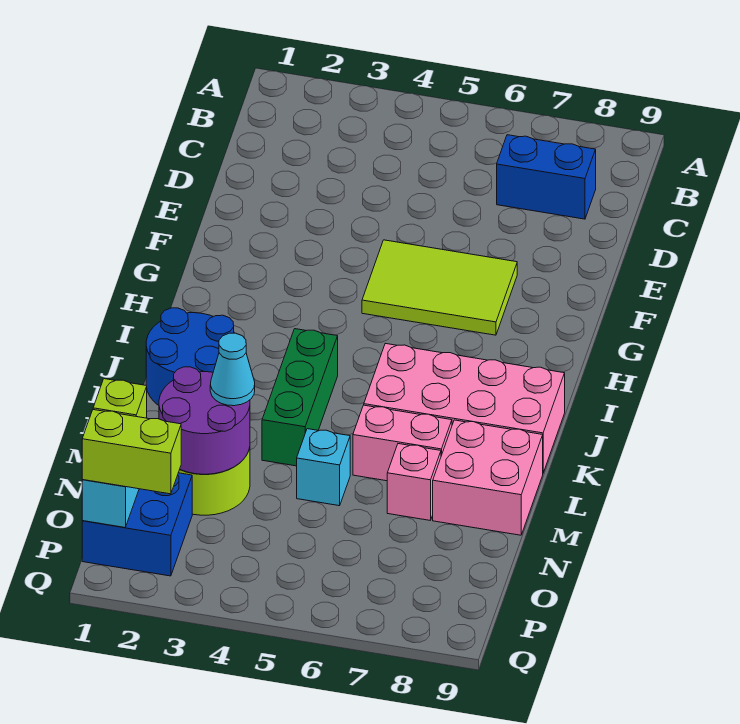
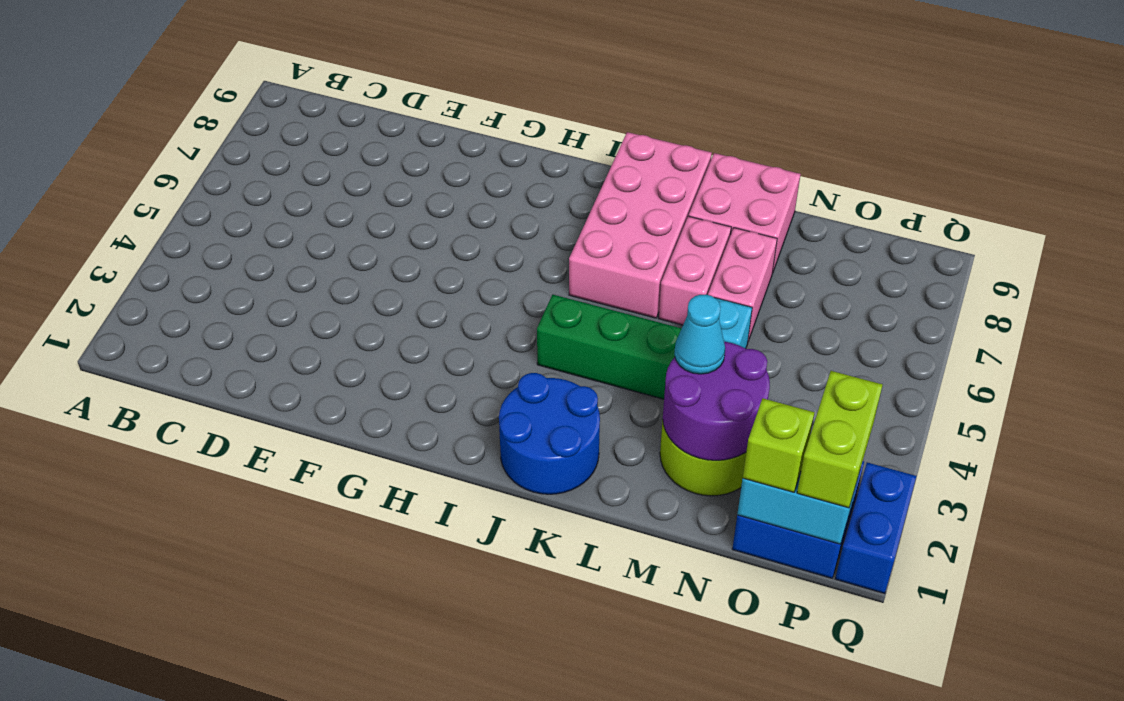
blue brick C7:C8 level 1 -> blue brick Q1:Q2 level 1
lime tile F5:G7 level 1 -> none
pink brick M7 level 1 -> pink brick M6:M7 level 1

